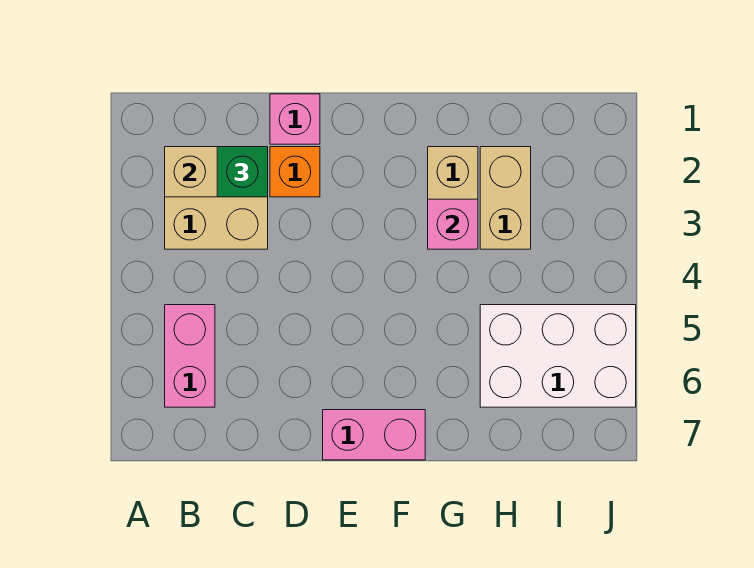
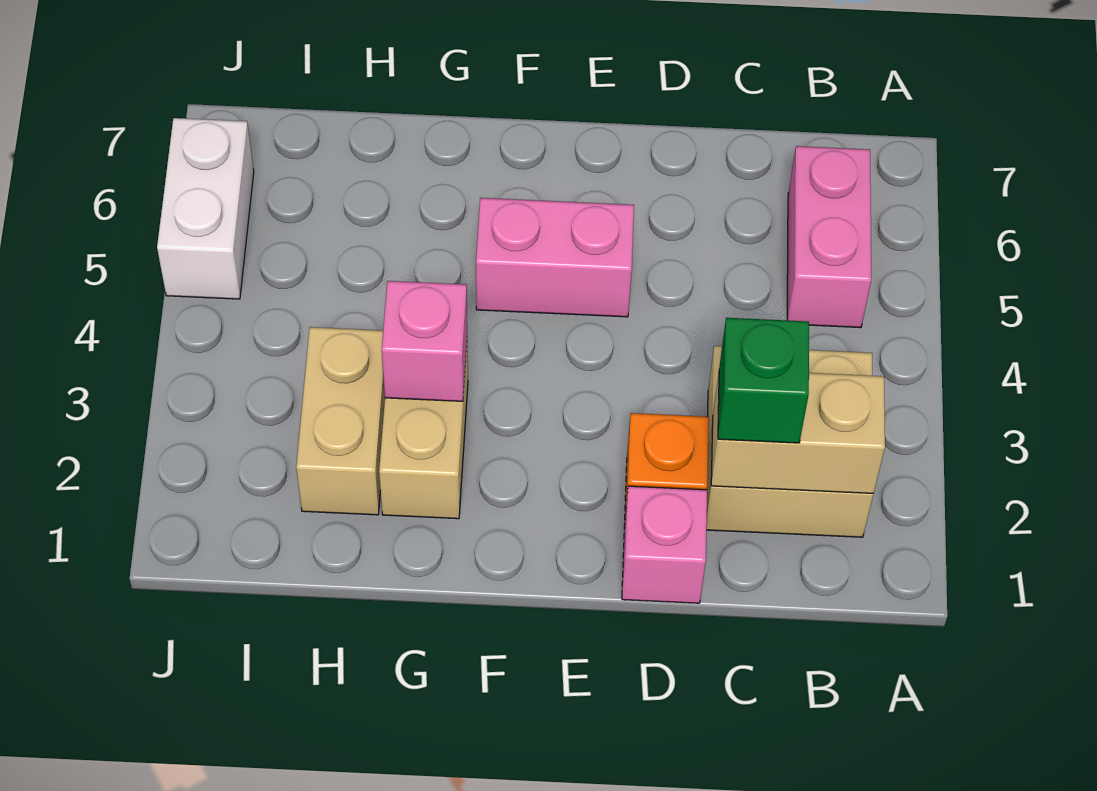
pink brick E7:F7 level 1 -> pink brick E5:F5 level 1
white brick H5:J6 level 1 -> white brick J5:J6 level 1

